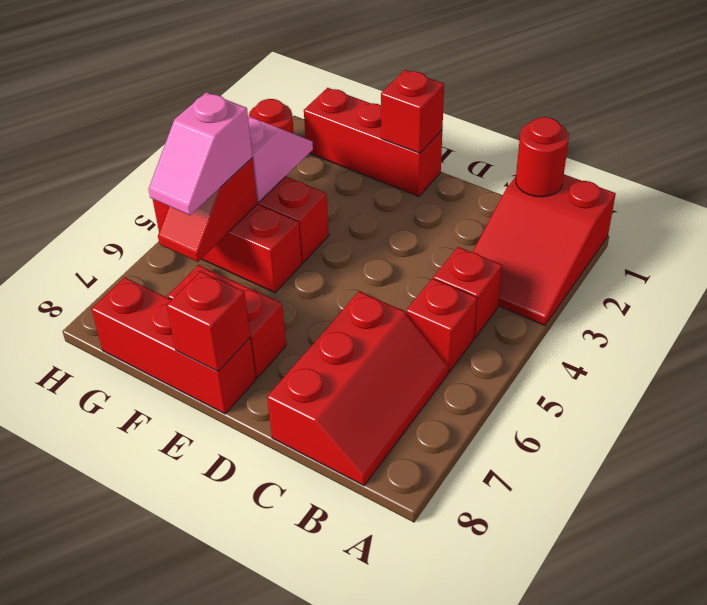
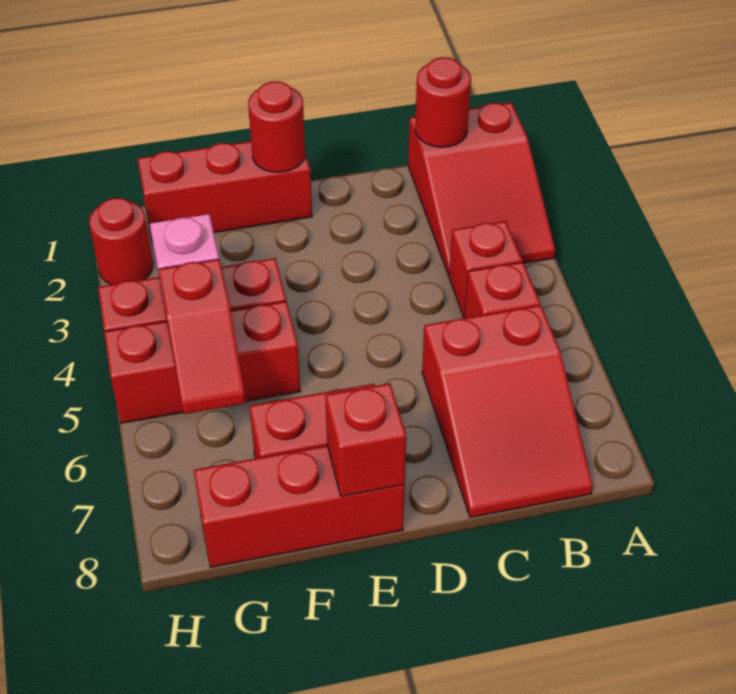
red slope B6:C8 level 1 top C -> red slope B6:C8 level 1 top 6
red brick E1 level 2 -> red round brick E1 level 2
pink slope G5:G6 level 3 top 5 -> none

